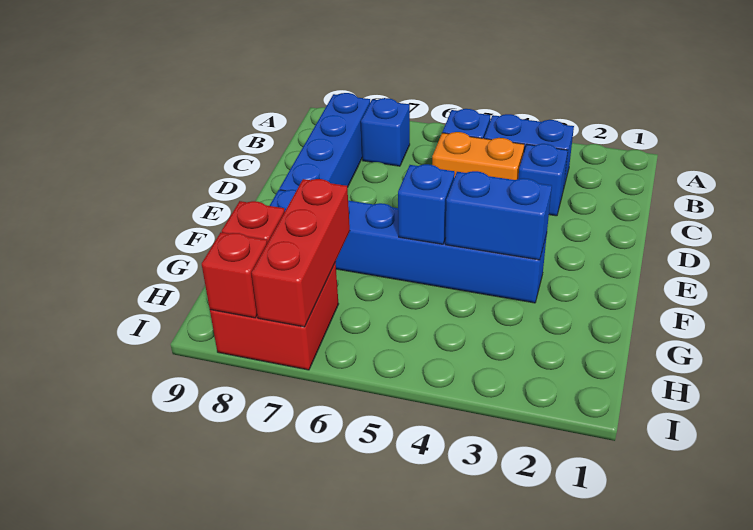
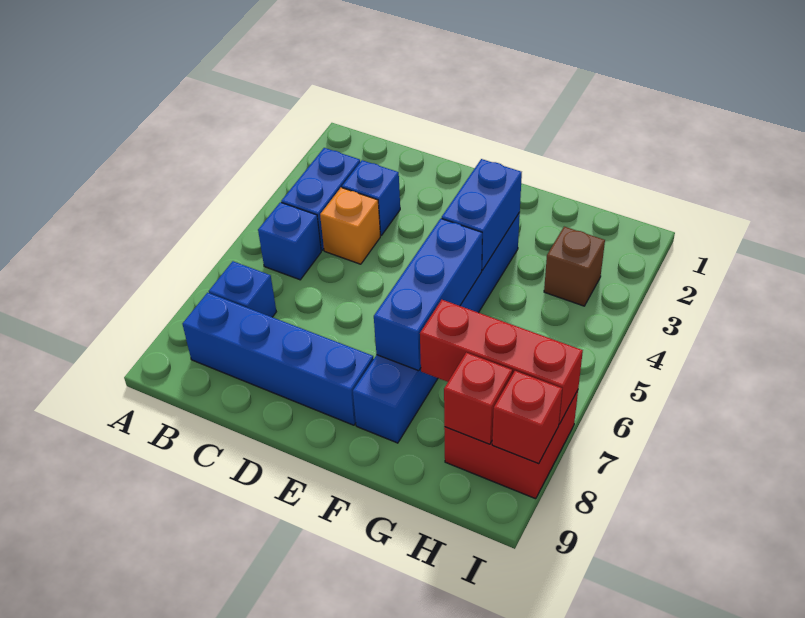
orange brick C4:C5 level 1 -> orange brick C4 level 1
blue brick F5 level 2 -> blue brick F5:F7 level 2
none -> brown brick H3 level 1

